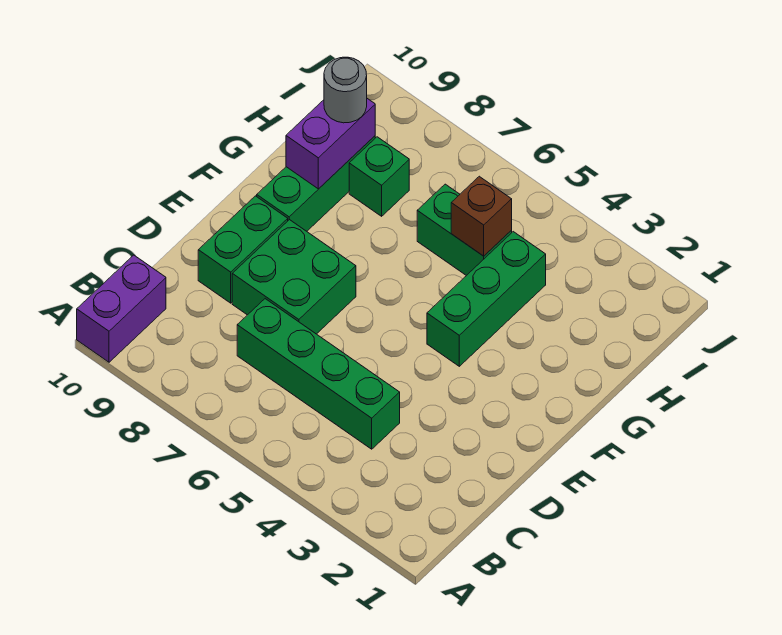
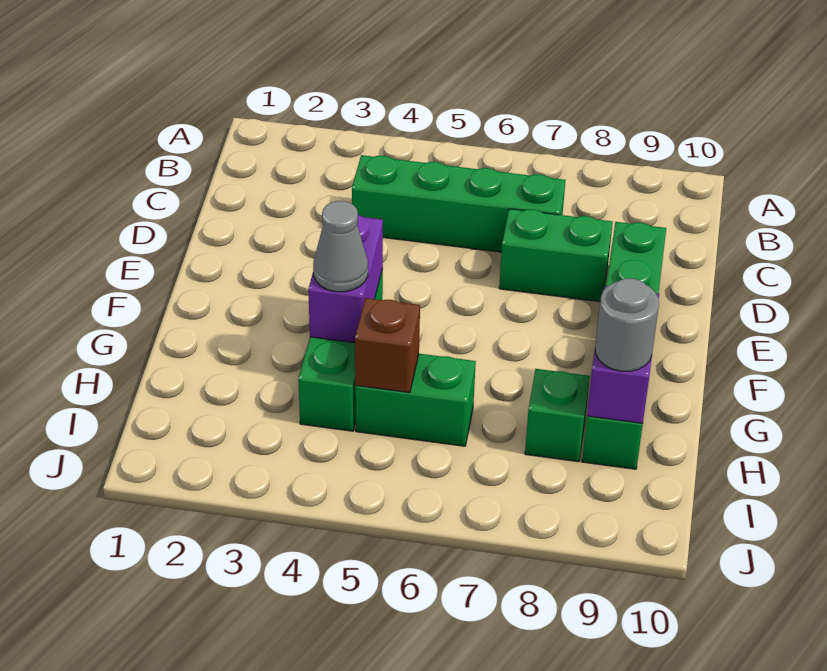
purple brick A10:B10 level 1 -> purple brick F4:G4 level 2
green brick D7:E8 level 1 -> green brick D7:D8 level 1
none -> grey cone G4 level 3

